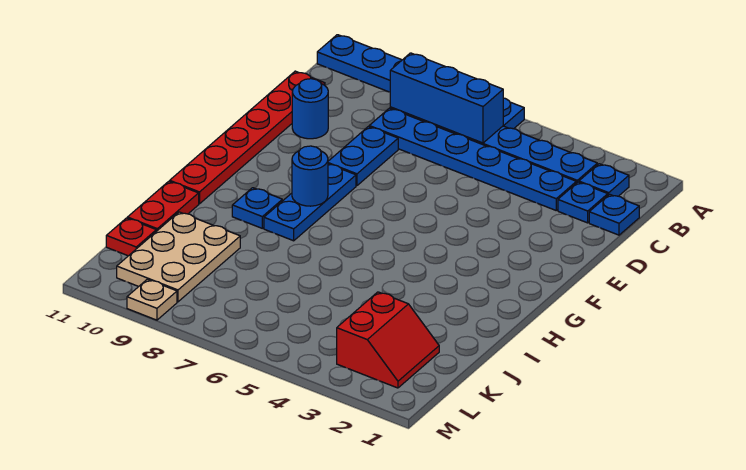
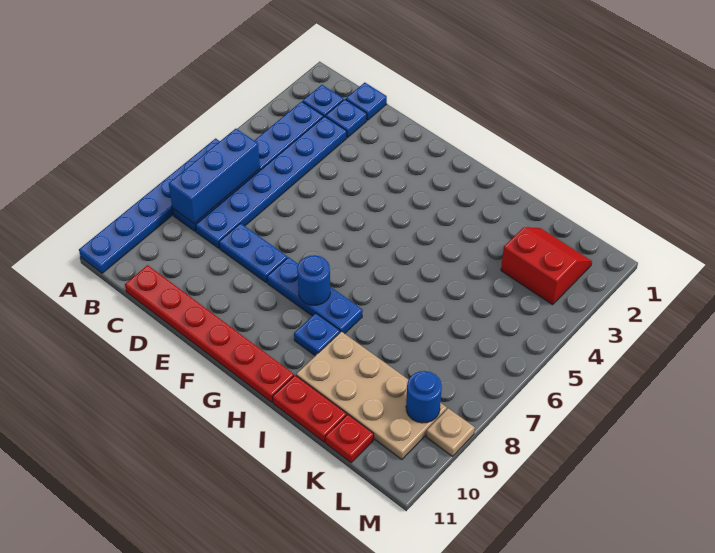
blue round brick D10 level 1 -> blue round brick L9 level 2
tan plate J9:L10 level 1 -> tan plate I9:L10 level 1

